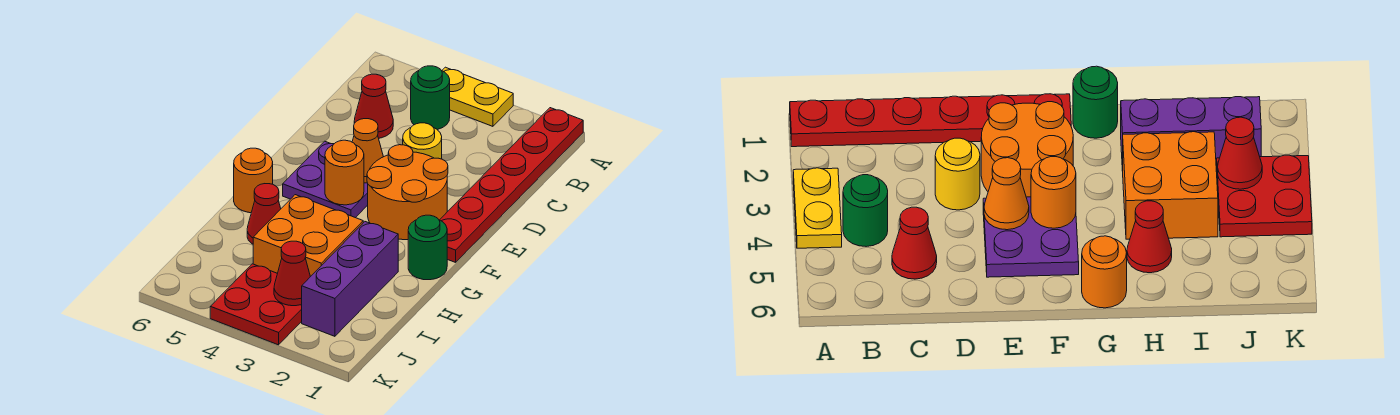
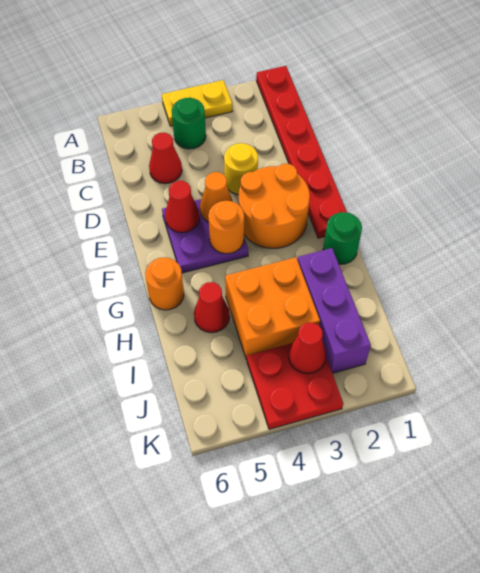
none -> red cone E5 level 2

